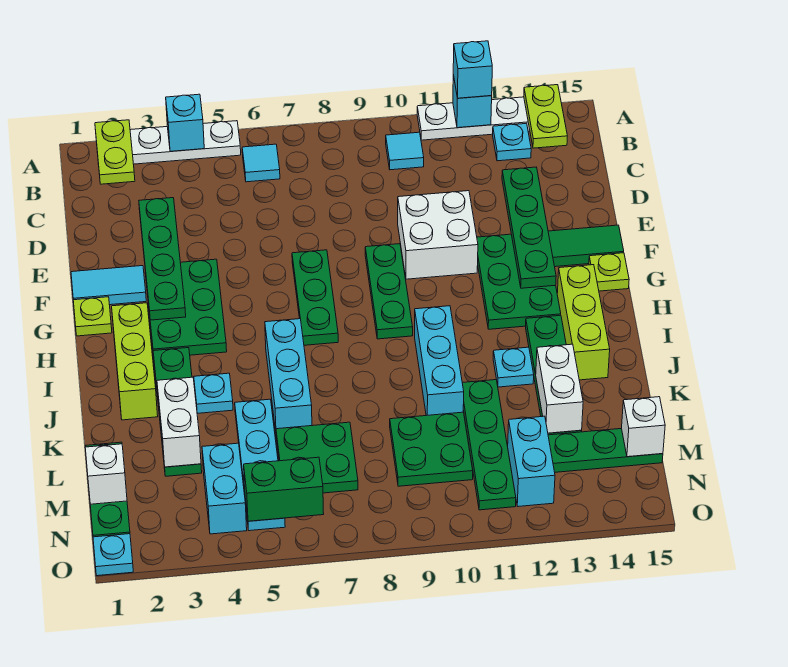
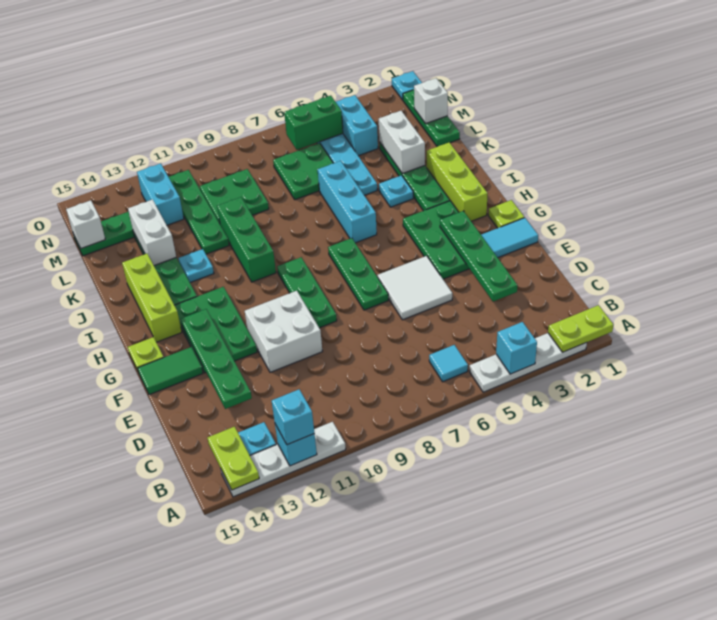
lime plate A2:B2 level 2 -> lime plate A1:A2 level 2
cyan tile B10 level 1 -> none
none -> white tile E5:F6 level 1
cyan brick I10:K10 level 1 -> green brick I10:K10 level 1

